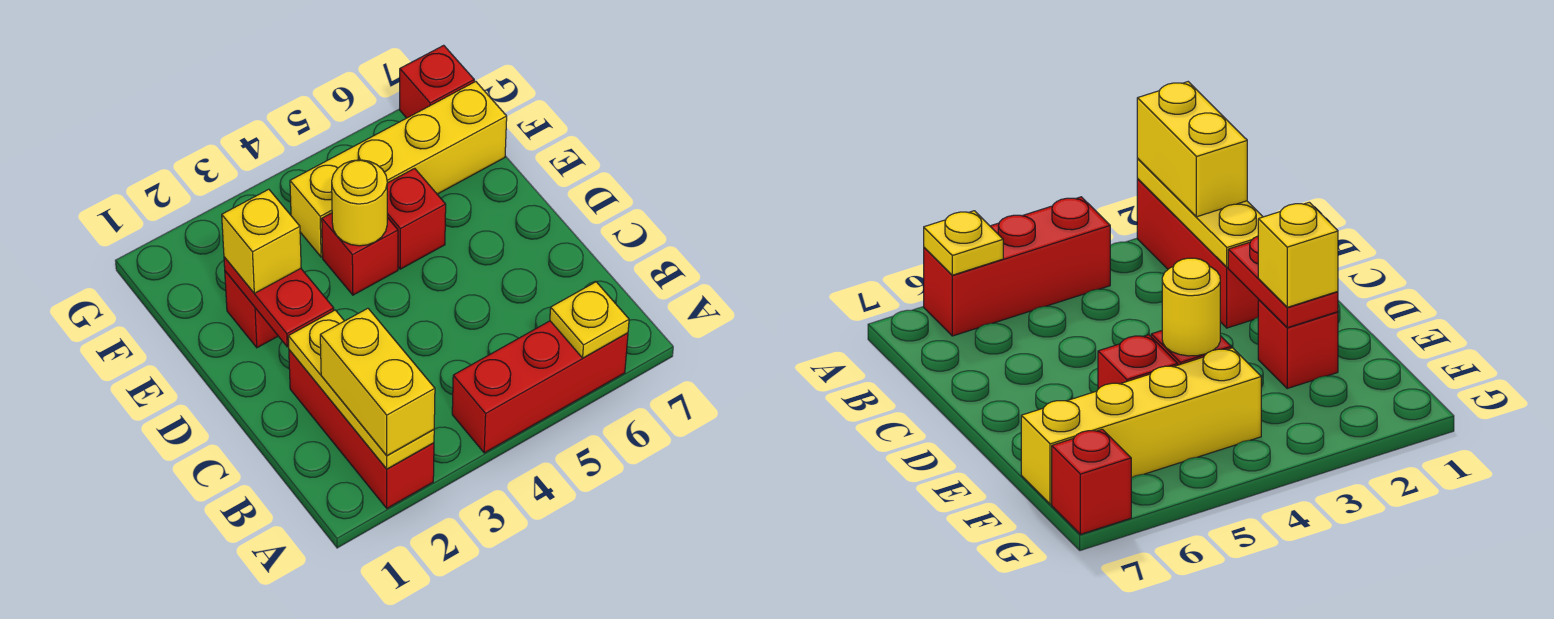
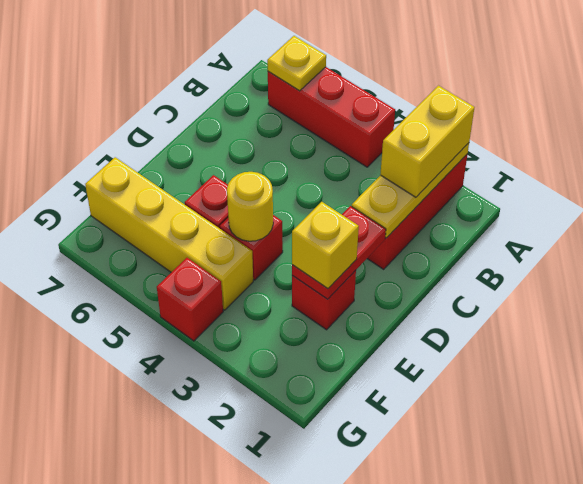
red brick G7 level 1 -> red brick G4 level 1

